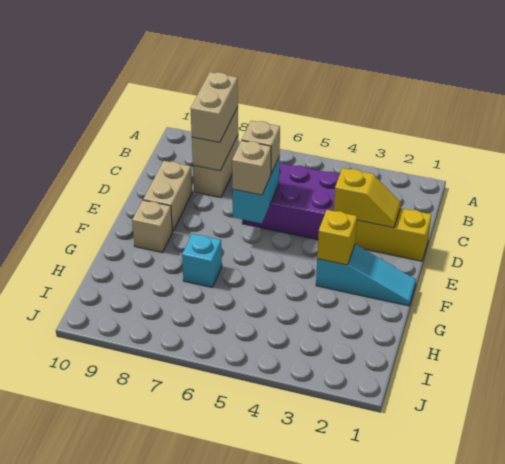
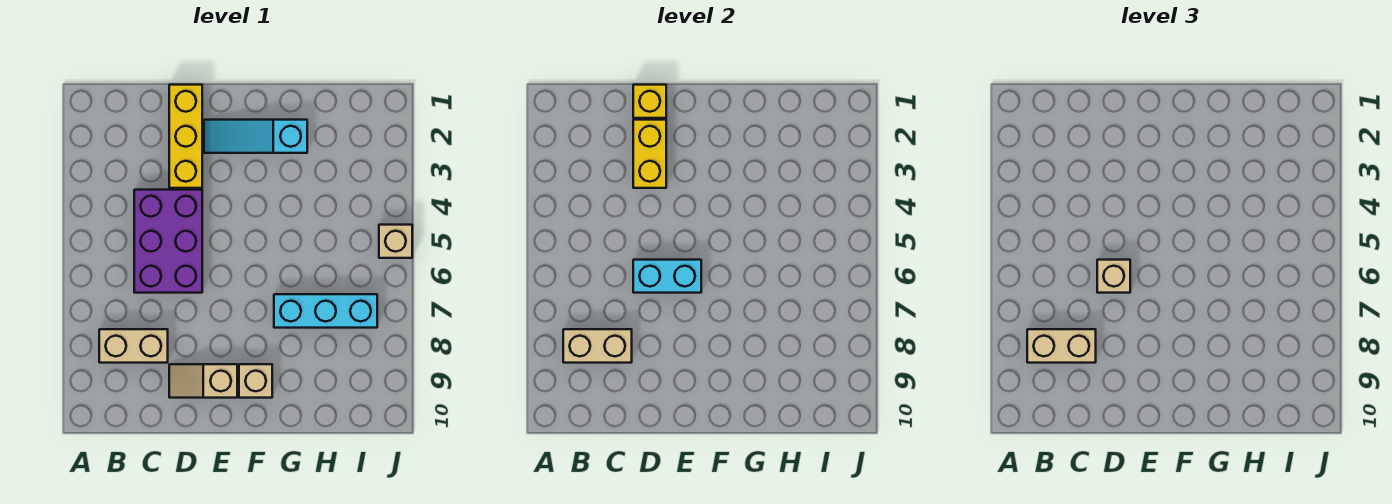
yellow slope D2:D3 level 2 top 3 -> yellow brick D2:D3 level 2
tan brick D9:E9 level 1 -> tan slope D9:E9 level 1 top E
tan brick E6 level 3 -> tan brick J5 level 1
cyan slope F1:F3 level 1 top 3 -> cyan slope E2:G2 level 1 top G
yellow brick F3 level 2 -> yellow brick D1 level 2
cyan brick G7 level 1 -> cyan brick G7:I7 level 1

